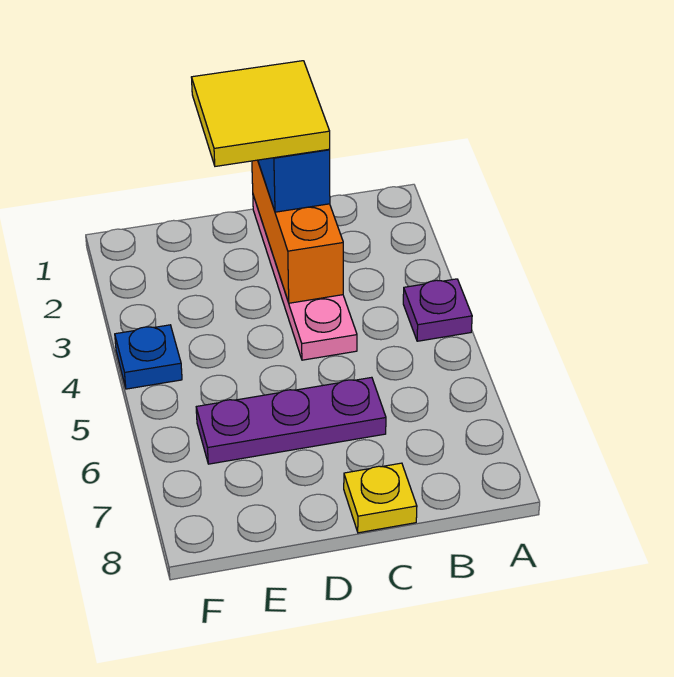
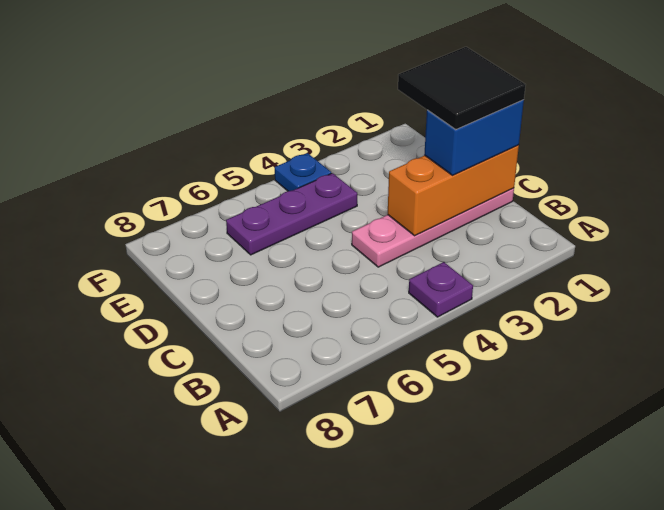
yellow tile C1:D2 level 4 -> black tile C1:D2 level 4
purple plate C6:E6 level 1 -> purple plate E4:E6 level 1
yellow plate C8 level 1 -> none

